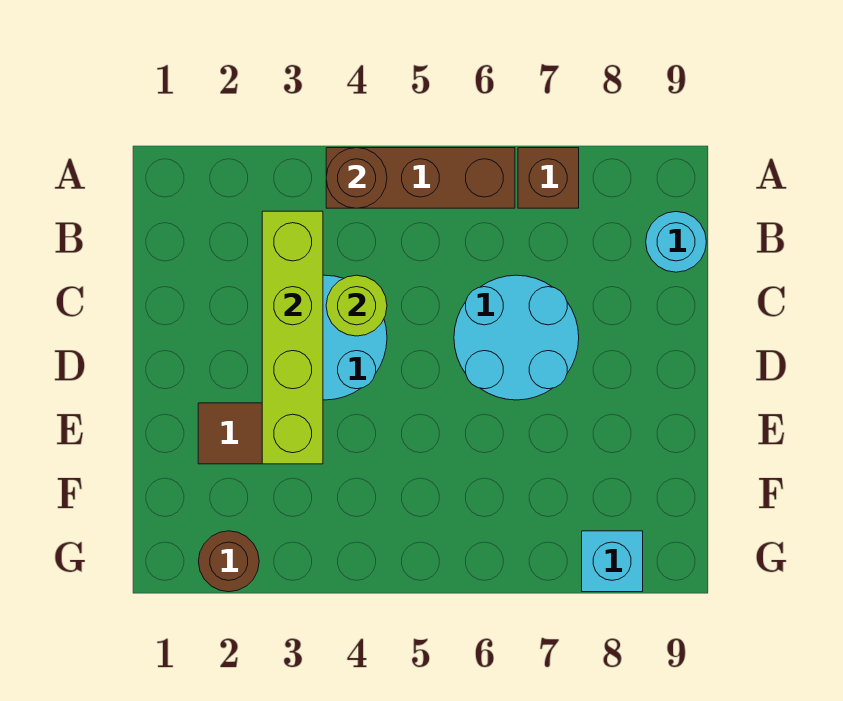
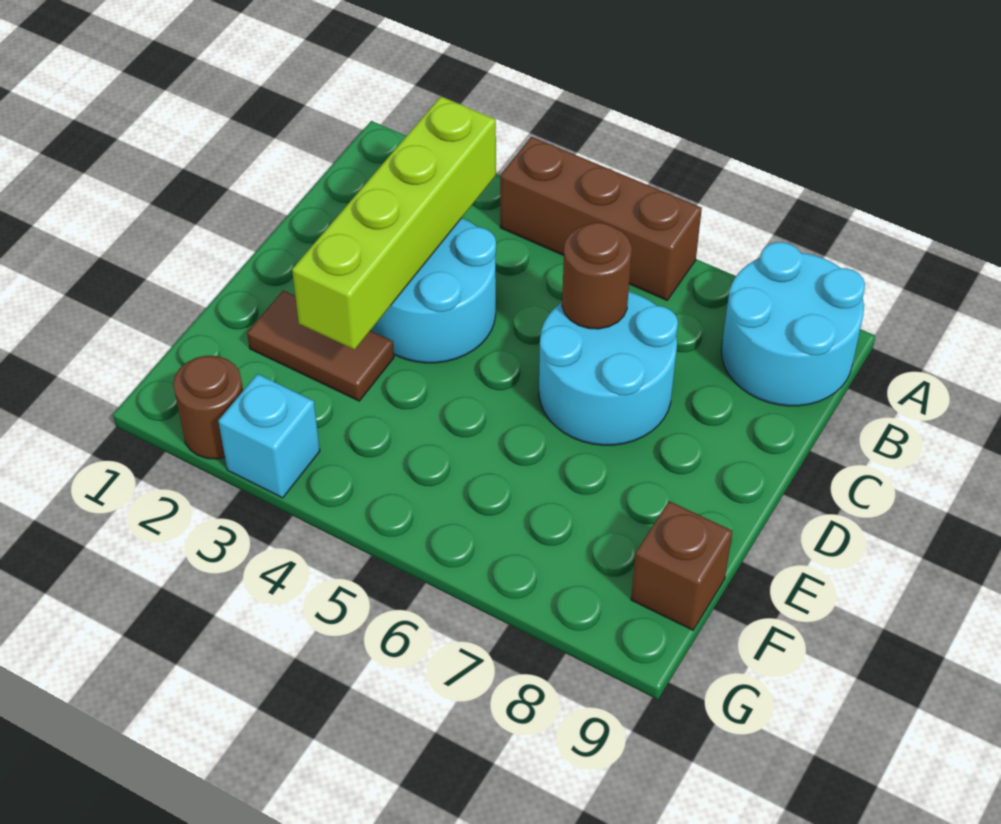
brown round brick A4 level 2 -> brown round brick C6 level 2
brown brick A7 level 1 -> brown brick F9 level 1
cyan round brick B9 level 1 -> cyan round brick A8:B9 level 1
lime round brick C4 level 2 -> none
cyan brick G8 level 1 -> cyan brick G3 level 1

